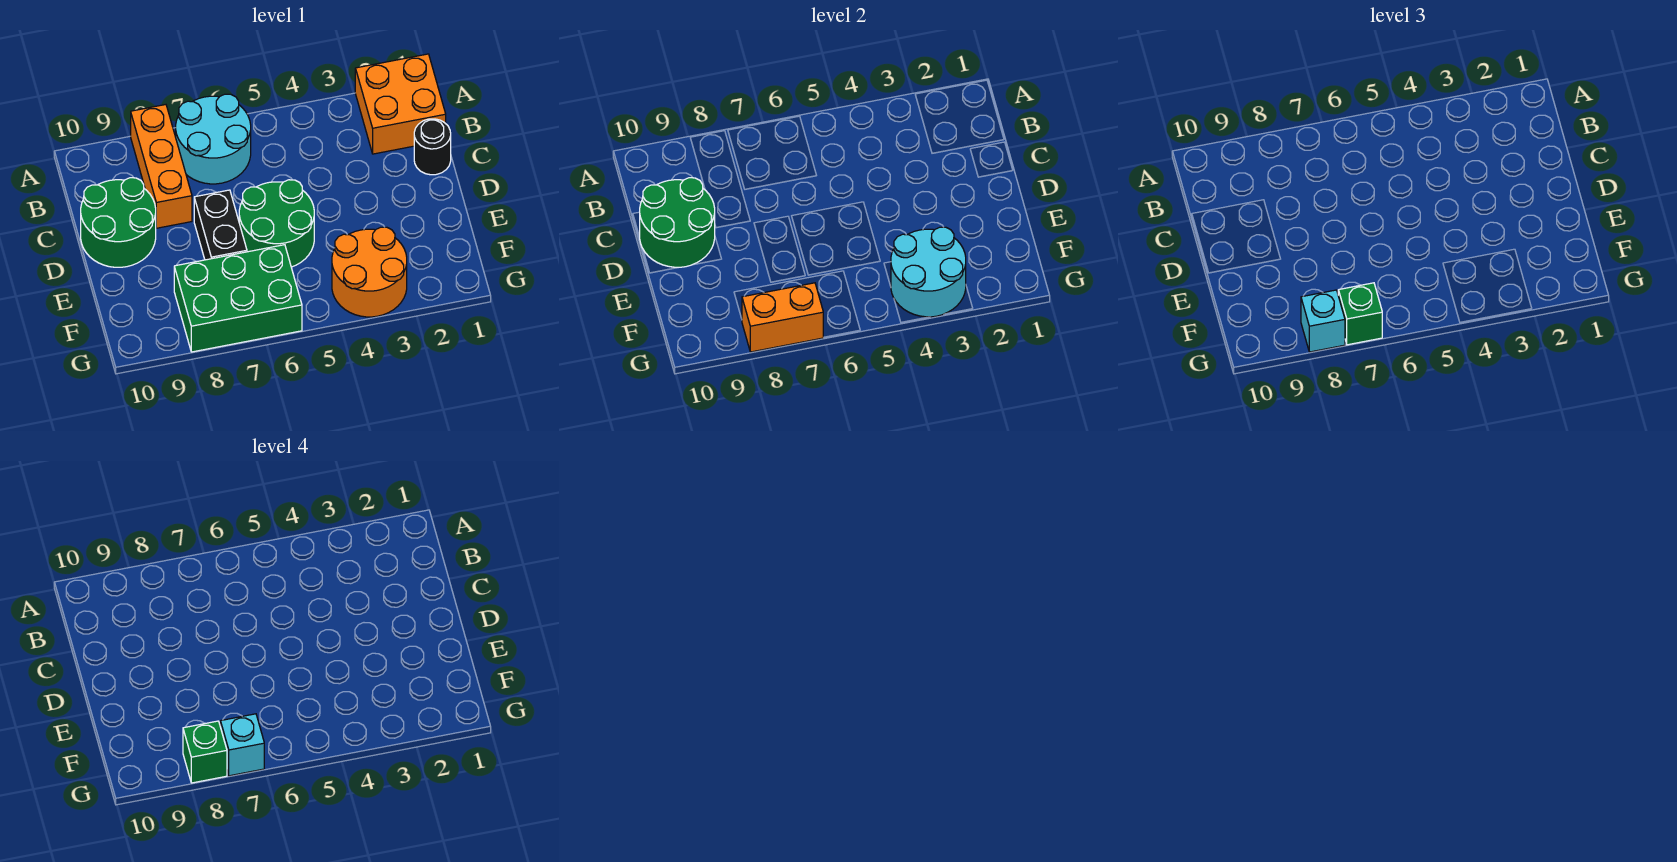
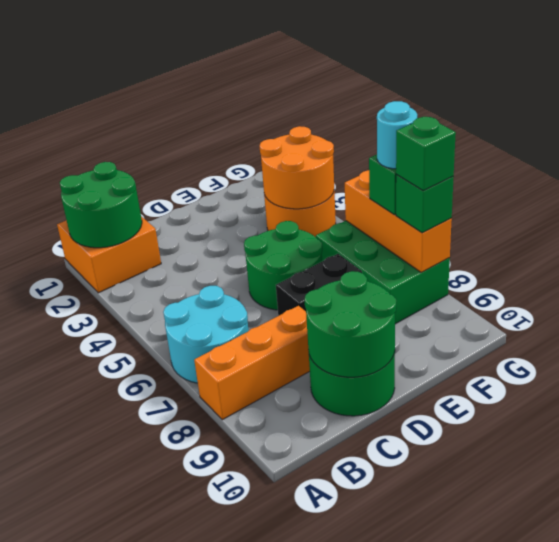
none -> green round brick A1:B2 level 2
black round brick C1 level 1 -> none
cyan round brick F3:G4 level 2 -> orange round brick F3:G4 level 2
orange brick G7:G8 level 2 -> orange brick G6:G8 level 2
cyan brick G7 level 4 -> cyan round brick G7 level 4
cyan brick G8 level 3 -> green brick G8 level 3

